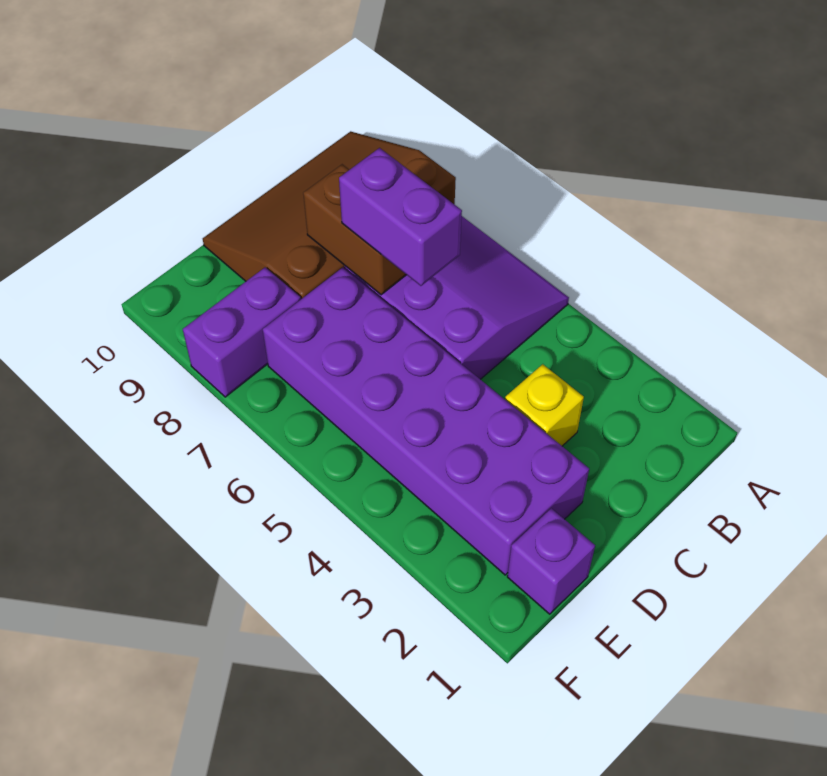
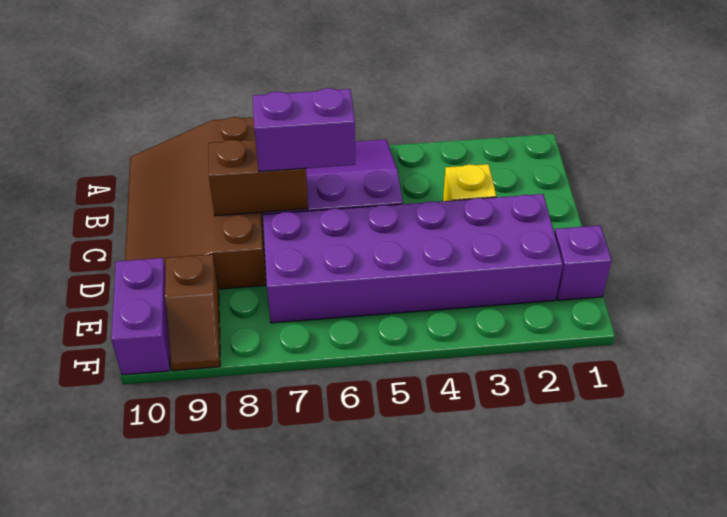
purple brick E8:F8 level 1 -> purple brick E10:F10 level 1
none -> brown slope E9:F9 level 1 top E

